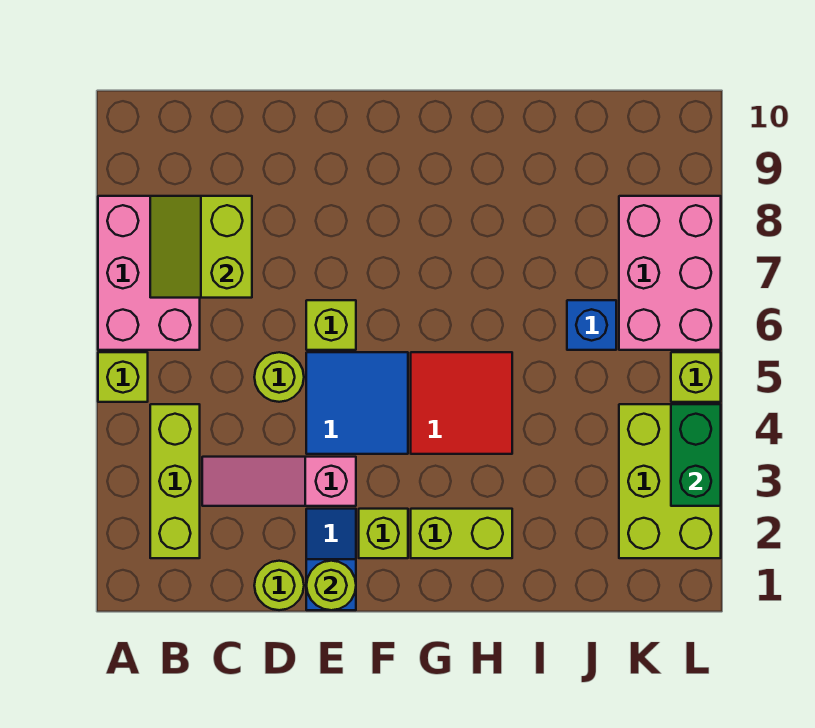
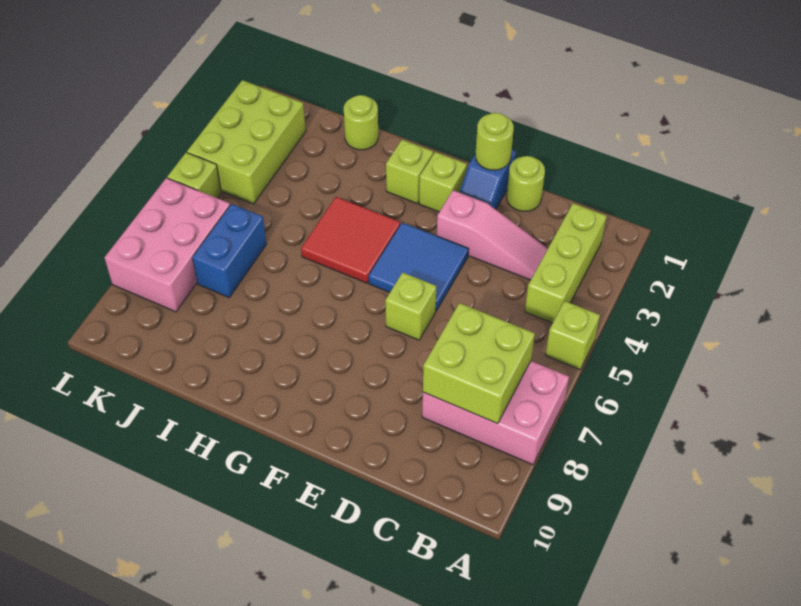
pink brick A6:B8 level 1 -> pink brick A7:C8 level 1
lime slope B7:C8 level 2 top C -> lime brick B7:C8 level 2
lime round brick D5 level 1 -> lime round brick I1 level 1
lime brick G2:H2 level 1 -> lime brick G2 level 1
blue brick J6 level 1 -> blue brick J6:J7 level 1
green brick L3:L4 level 2 -> none

